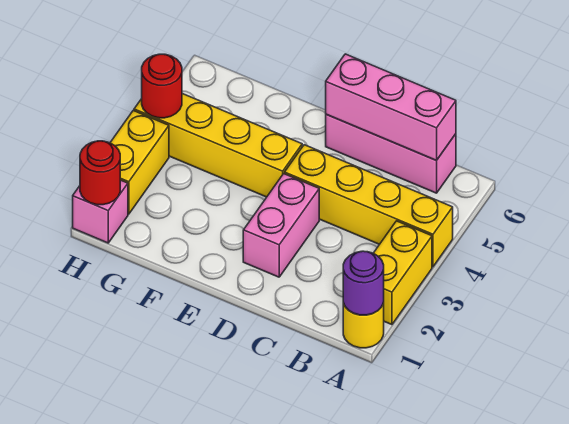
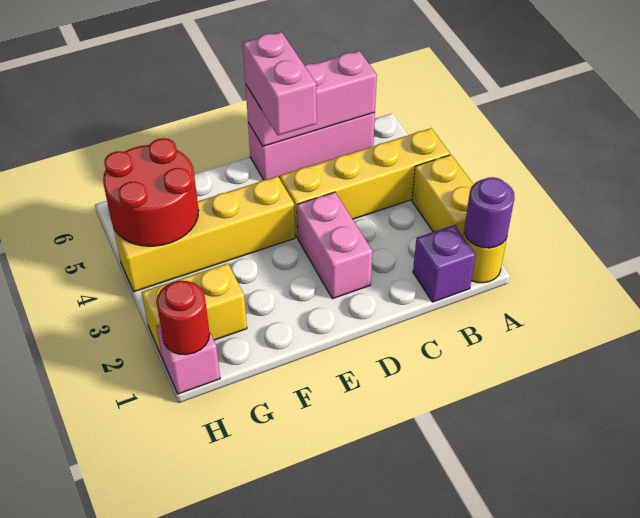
none -> purple brick B1 level 1
none -> pink brick D5:D6 level 3
yellow brick H2:H3 level 1 -> yellow brick G2:H2 level 1
red round brick H4 level 2 -> red round brick G4:H5 level 2

